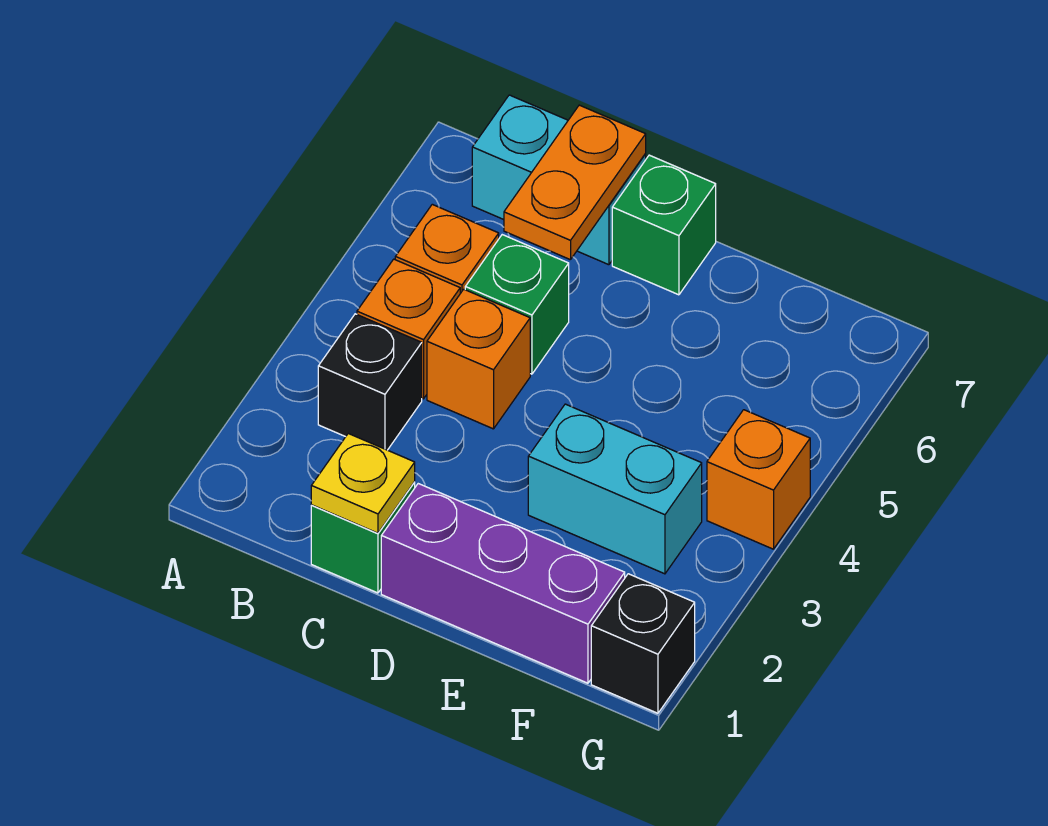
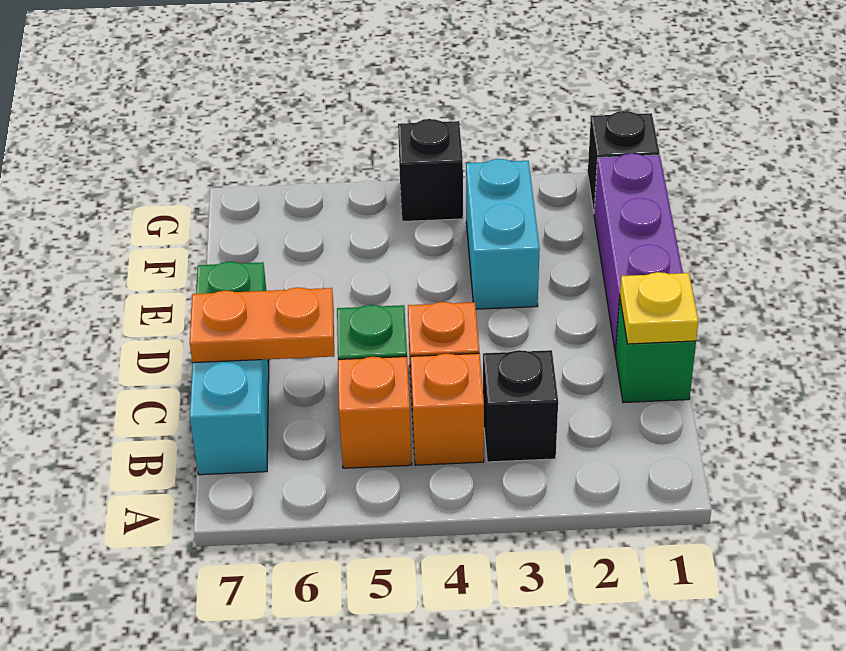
orange brick G4 level 1 -> black brick G4 level 1

